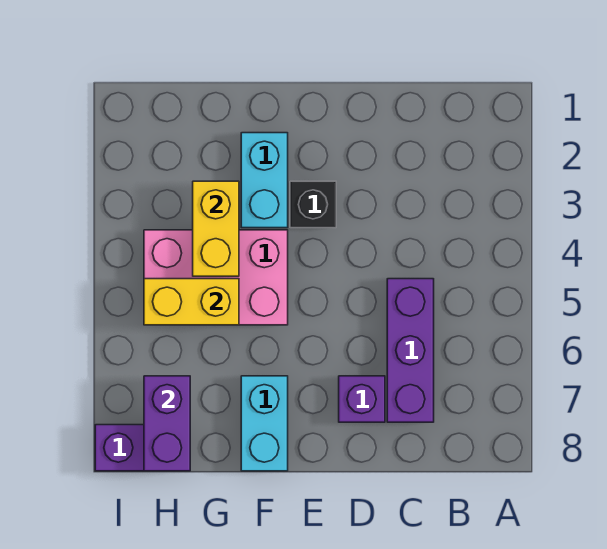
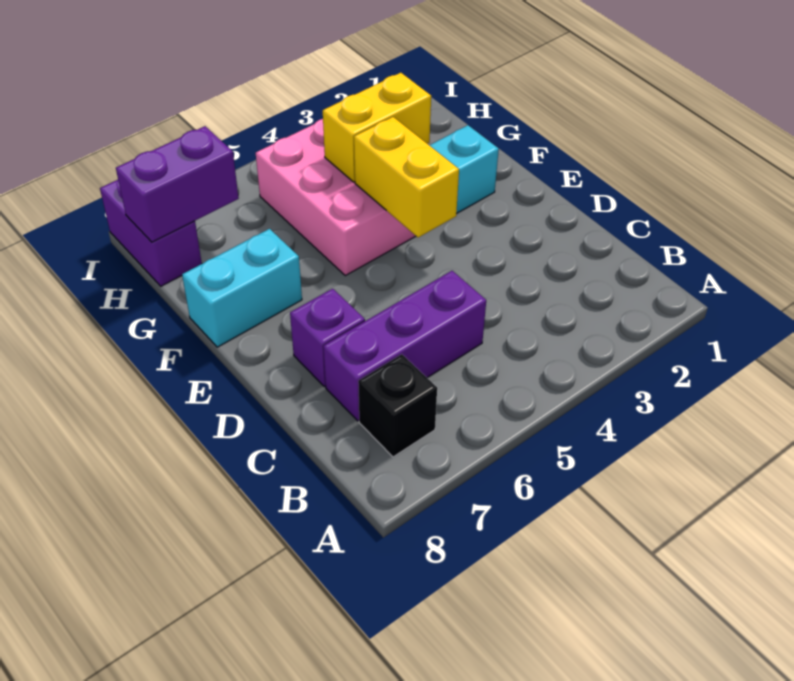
black brick E3 level 1 -> black brick B7 level 1
yellow brick G5:H5 level 2 -> yellow brick E4:F4 level 2

